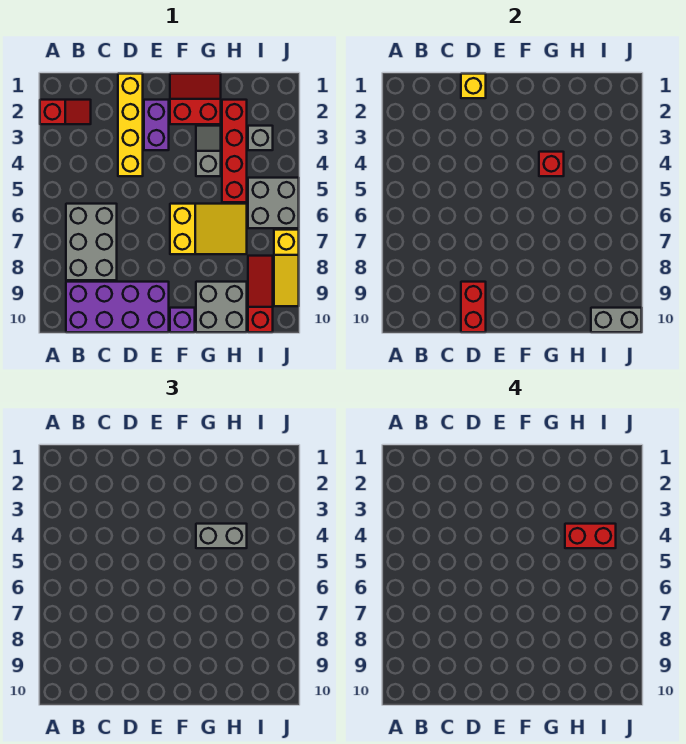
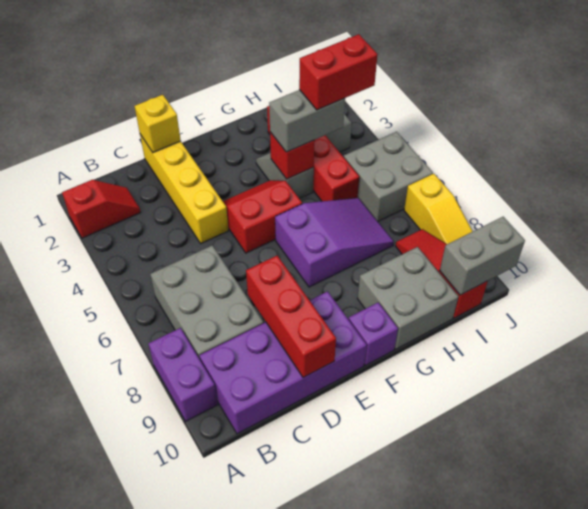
red brick D9:D10 level 2 -> red brick D8:D10 level 2
purple brick E2:E3 level 1 -> purple brick A8:A9 level 1
red slope F1:G2 level 1 top 2 -> red slope E4:F5 level 1 top 5
yellow slope F6:H7 level 1 top F -> purple slope F6:H7 level 1 top F

